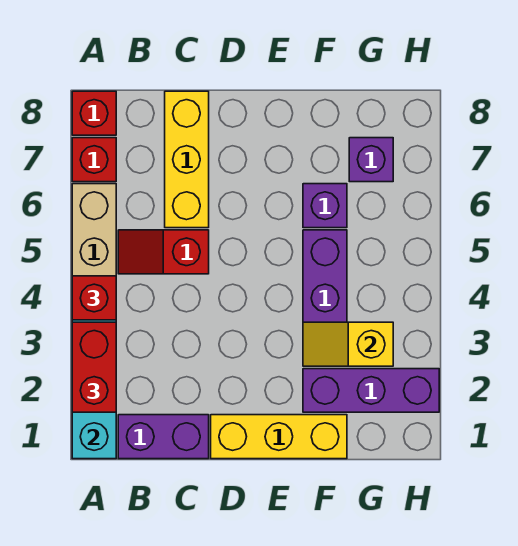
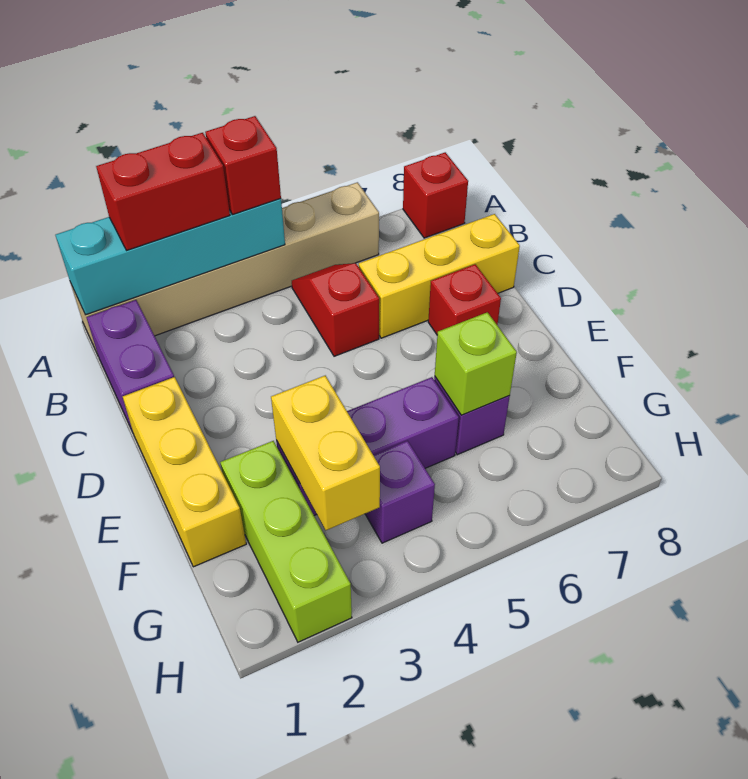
red brick A7 level 1 -> red brick D7 level 1
purple brick F2:H2 level 1 -> lime brick F2:H2 level 1
yellow slope F3:G3 level 2 top G -> yellow brick F3:G3 level 2
none -> lime brick F6 level 2
purple brick G7 level 1 -> purple brick G4 level 1

